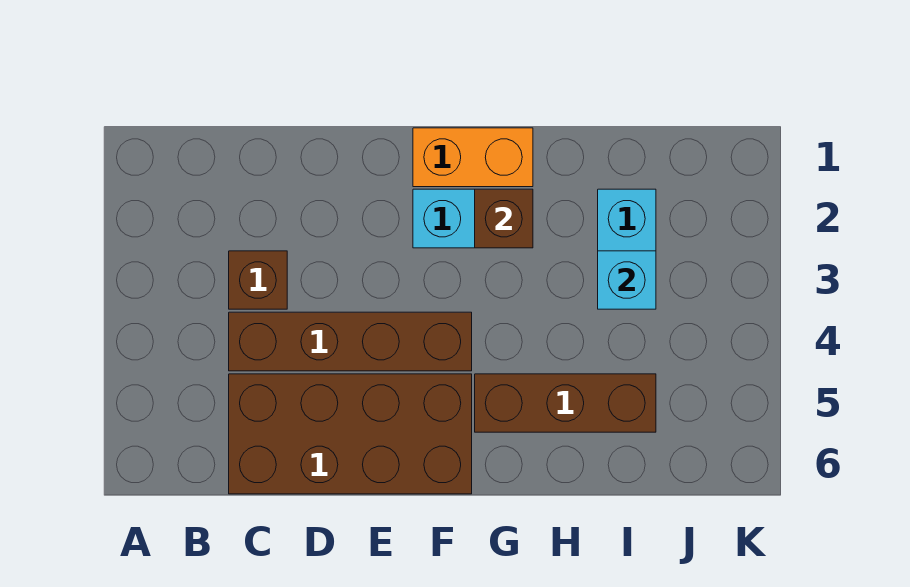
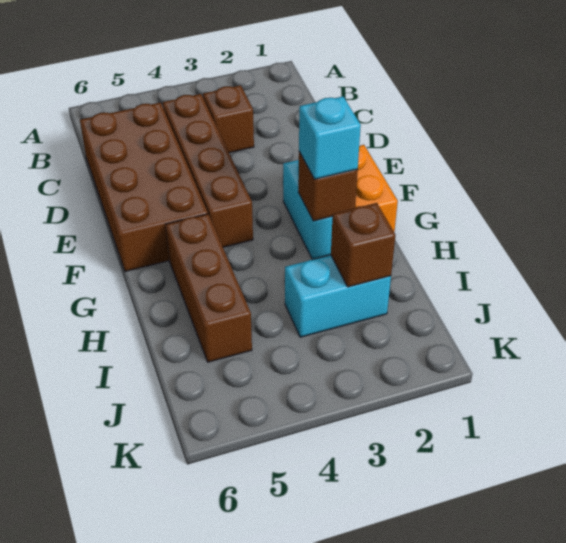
none -> brown brick I2 level 2
cyan brick I3 level 2 -> cyan brick G2 level 3

